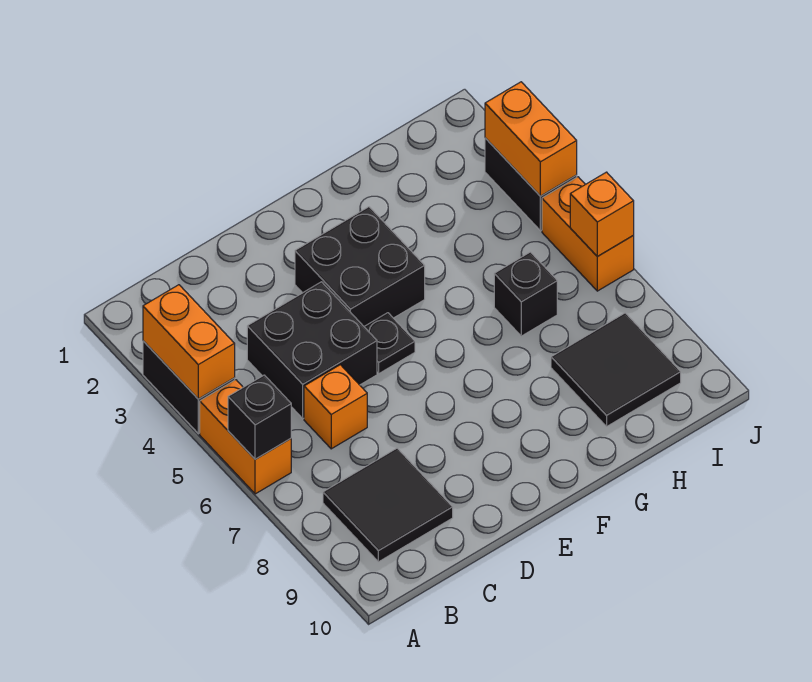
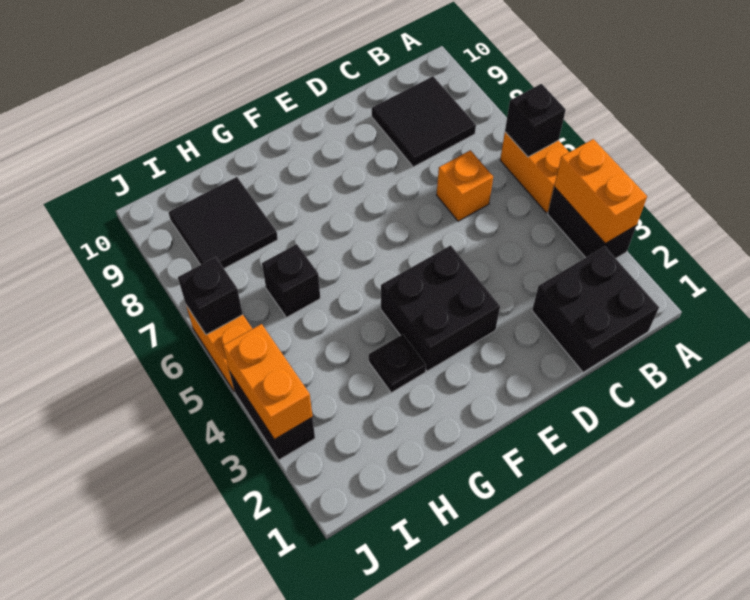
black brick C4:D5 level 1 -> black brick B1:C2 level 1
black plate E5 level 1 -> black plate G3 level 1
orange brick J6 level 2 -> black brick J6 level 2

